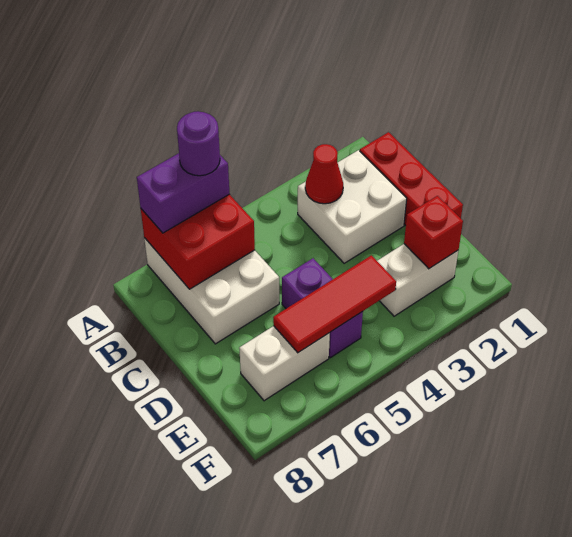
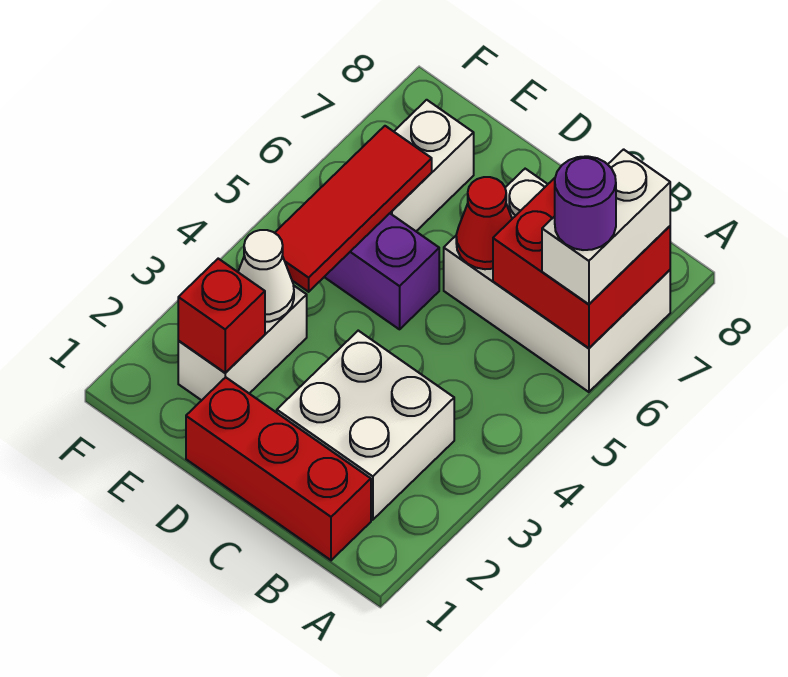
purple brick A6:A7 level 3 -> white brick A6:A7 level 3
red cone B3 level 2 -> red cone C6 level 2
none -> white cone E3 level 2

